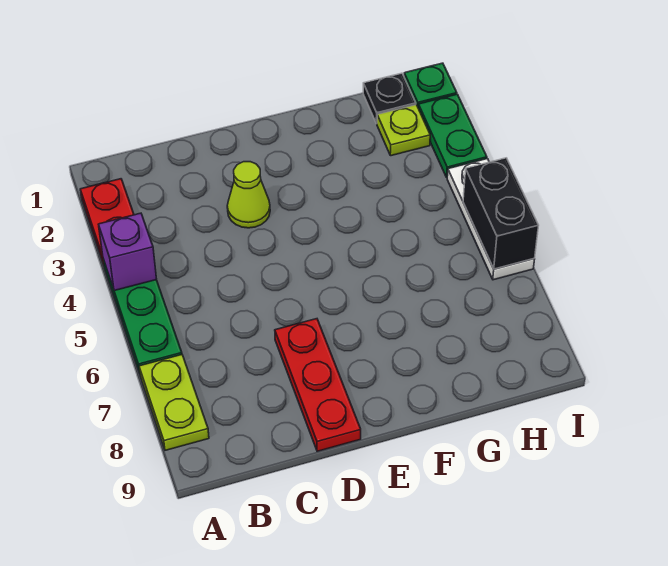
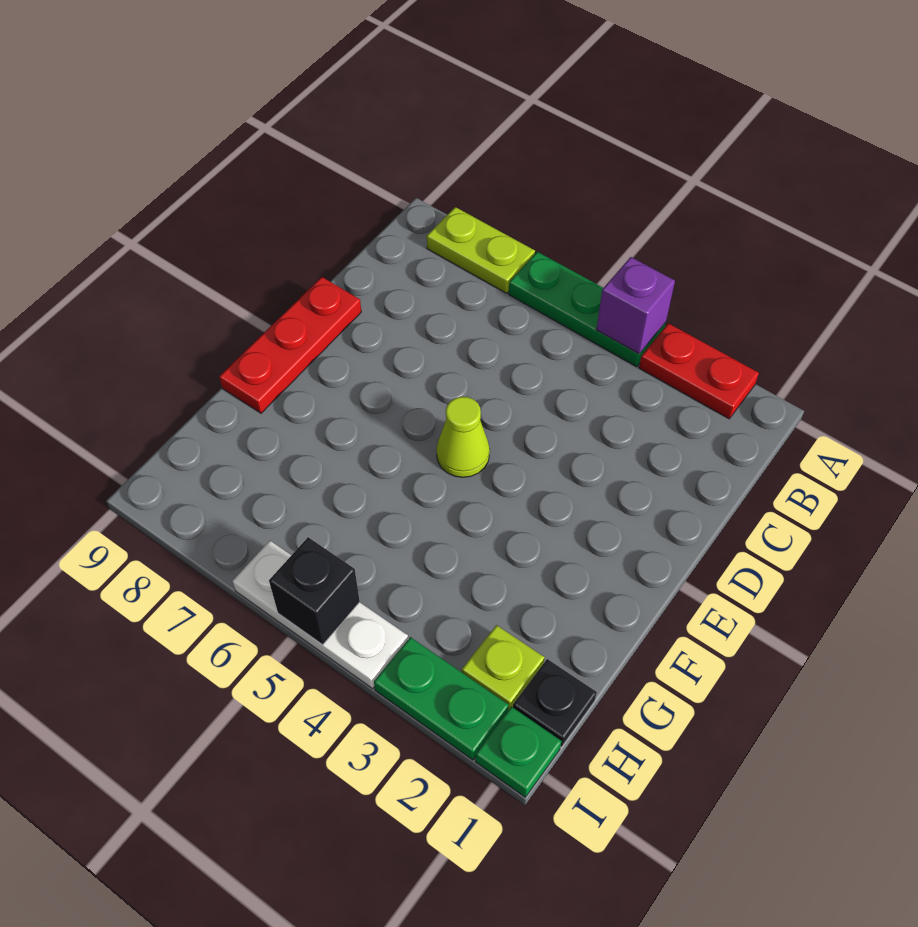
lime cone D3 level 1 -> lime cone E5 level 1
red plate D7:D9 level 1 -> red plate D9:F9 level 1
black brick I5:I6 level 2 -> black brick I5 level 2

